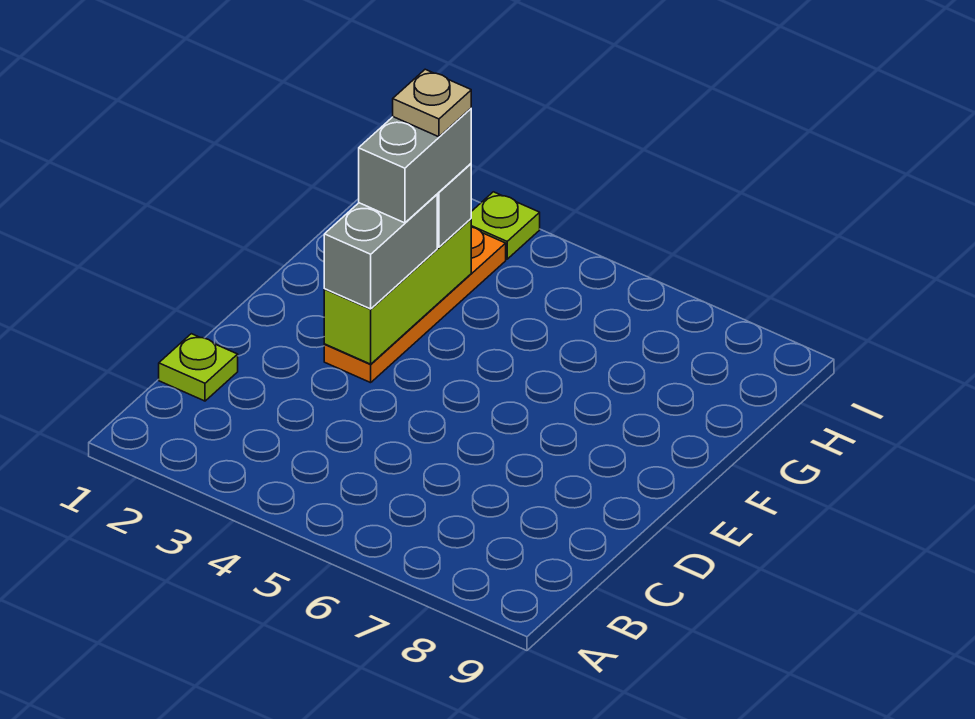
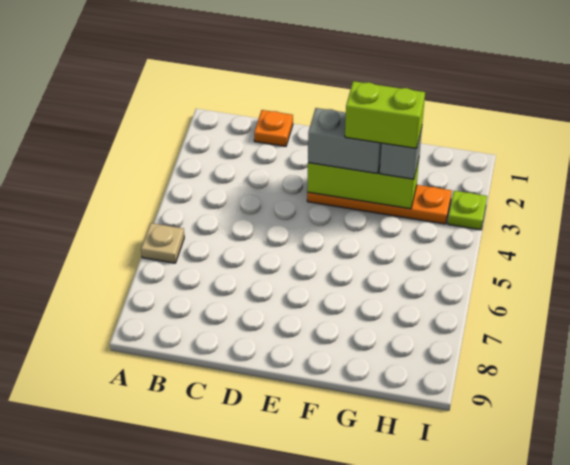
lime plate C1 level 1 -> orange plate C1 level 1
grey brick F3:G3 level 4 -> lime brick F3:G3 level 4
tan plate G3 level 5 -> tan plate A6 level 1

